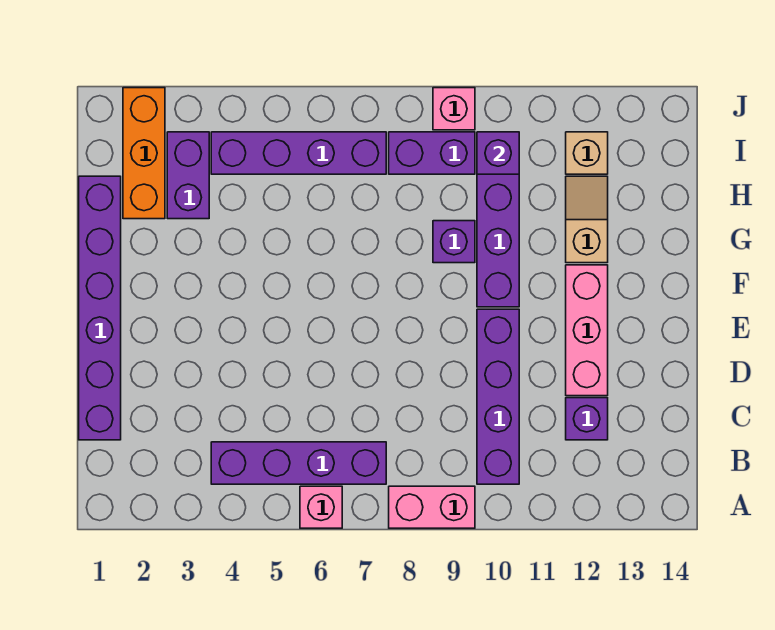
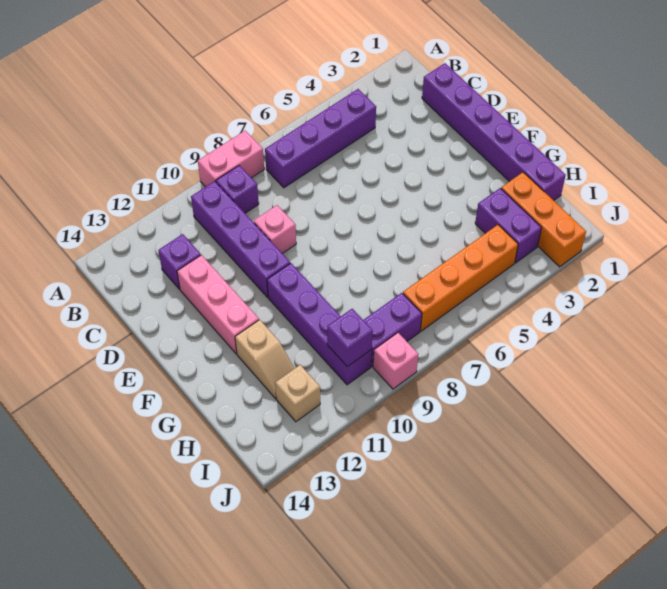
pink brick A6 level 1 -> pink brick D9 level 1
purple brick G9 level 1 -> purple brick B9 level 1
purple brick I4:I7 level 1 -> orange brick I4:I7 level 1

